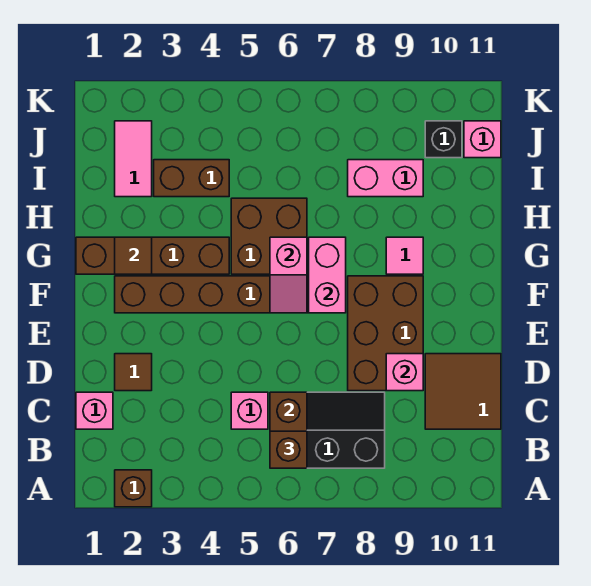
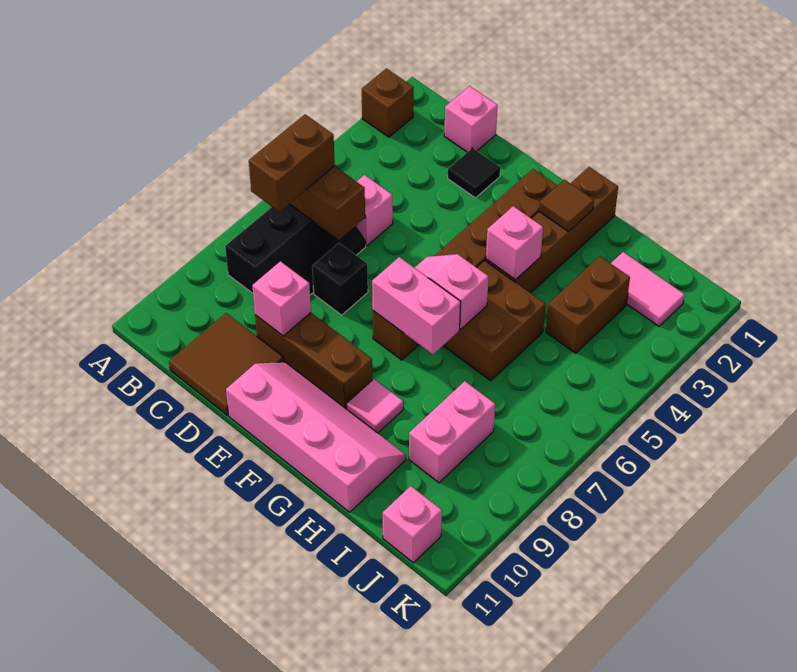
brown brick B6 level 3 -> brown brick B6:B7 level 3
brown tile D2 level 1 -> black tile D2 level 1
brown brick D8:F9 level 1 -> brown brick D9:F9 level 1
none -> pink slope E10:H11 level 1 top 11
none -> pink brick G4 level 2
black brick J10 level 1 -> black brick D7 level 1

